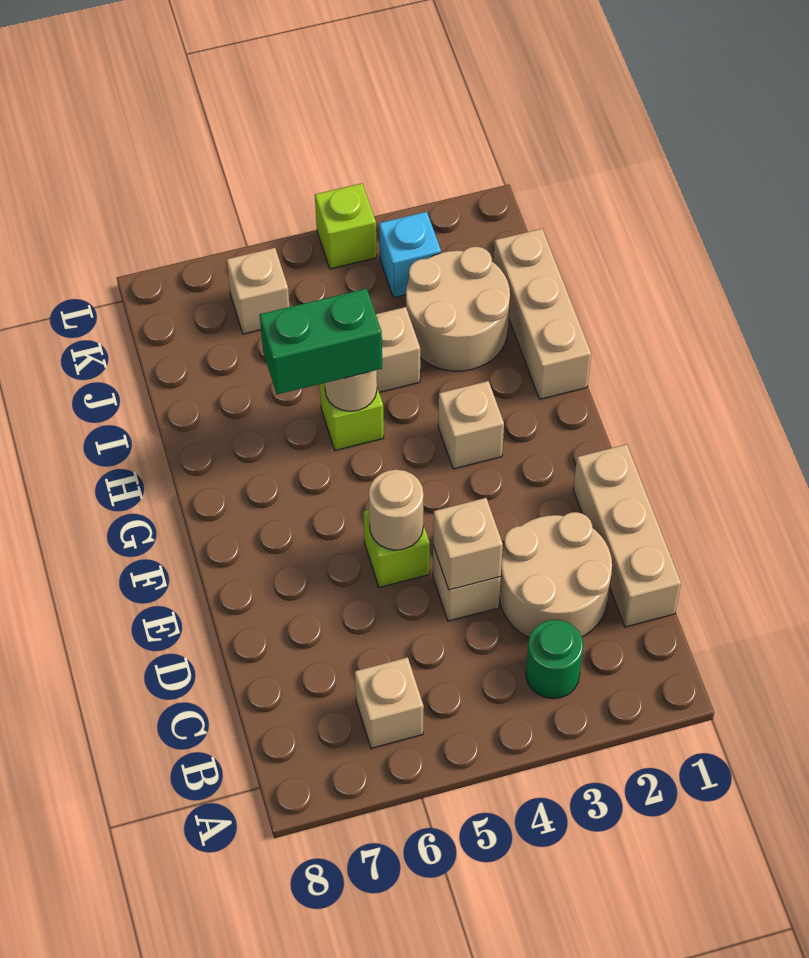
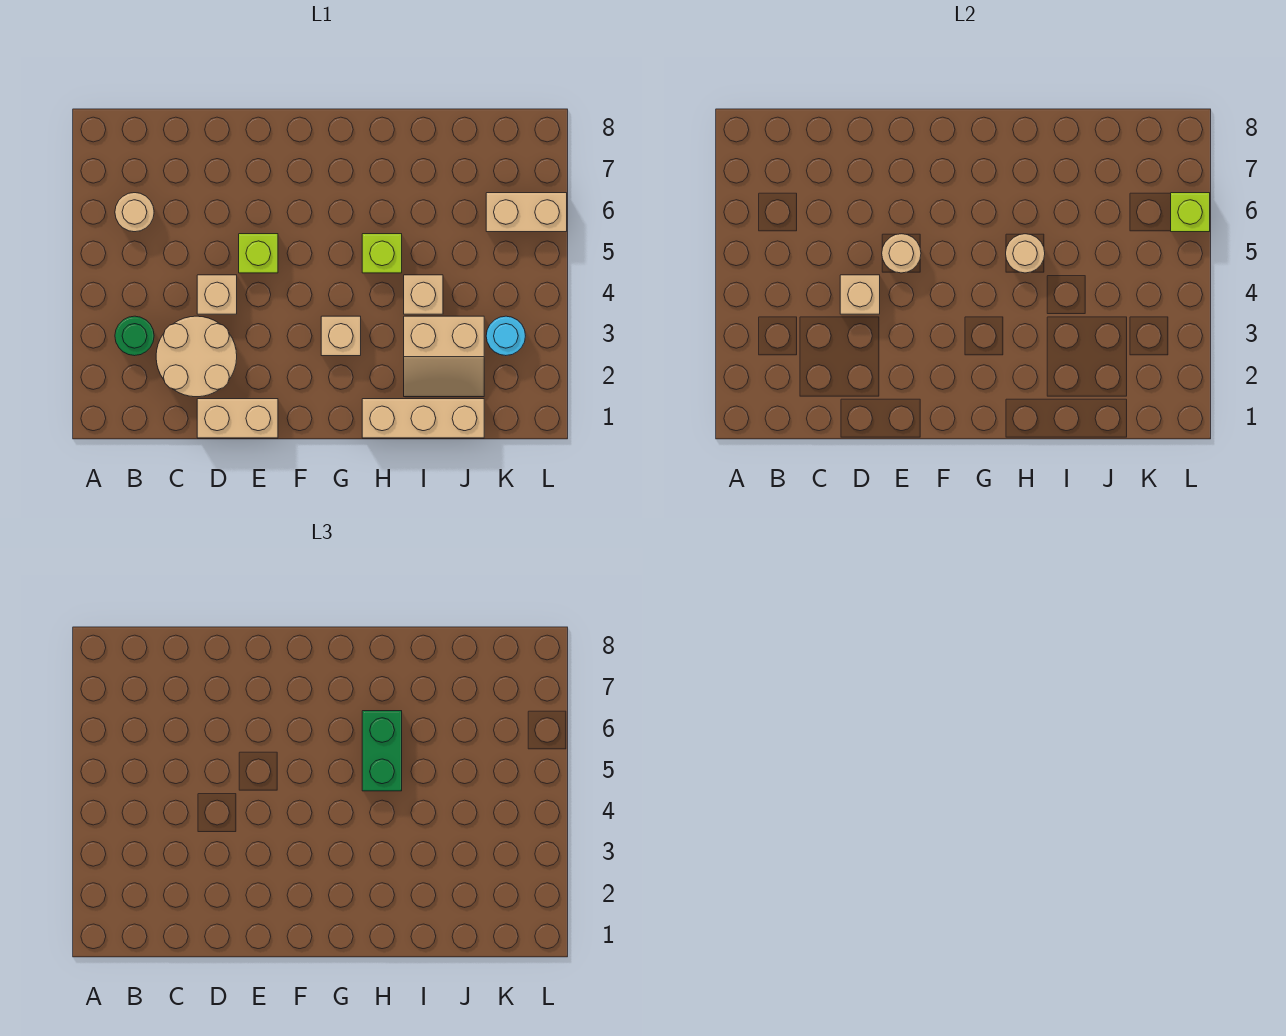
tan brick B6 level 1 -> tan round brick B6 level 1
tan brick C1:E1 level 1 -> tan brick D1:E1 level 1
tan round brick I2:J3 level 1 -> tan slope I2:J3 level 1 top 3
cyan brick K3 level 1 -> cyan round brick K3 level 1
tan brick K6 level 1 -> tan brick K6:L6 level 1
lime brick L4 level 1 -> lime brick L6 level 2

